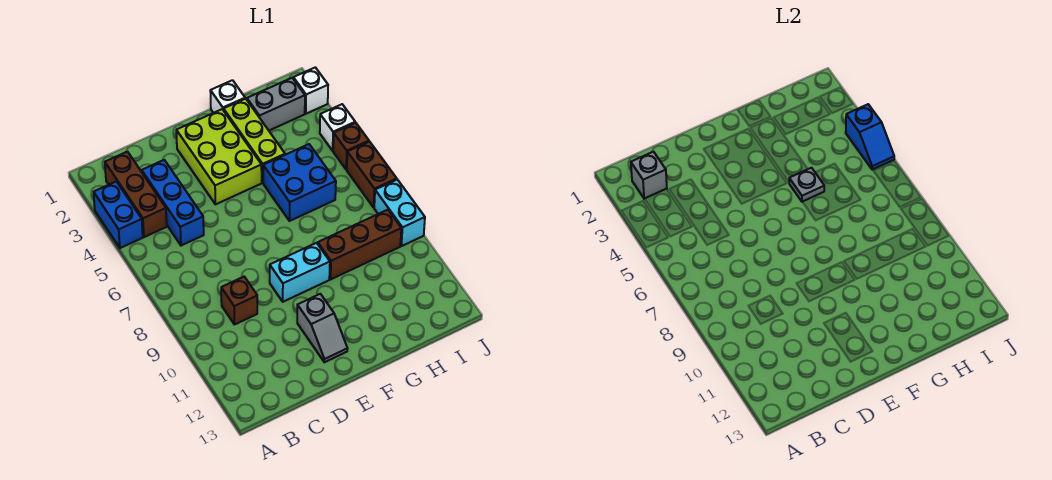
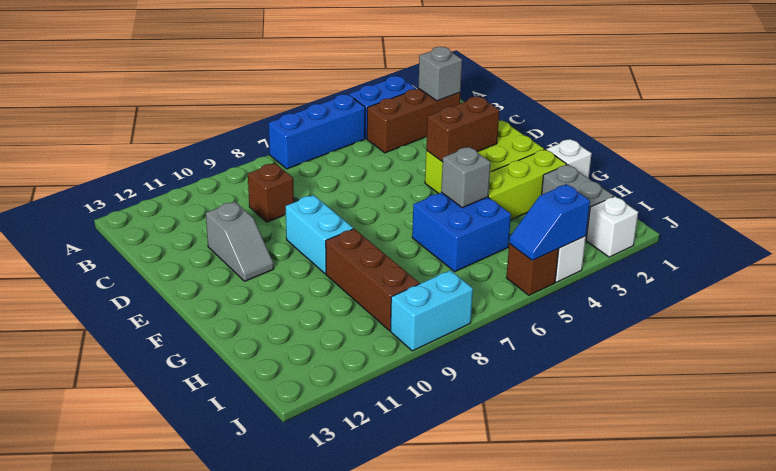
blue brick C3:C5 level 1 -> blue brick A5:A7 level 1
grey slope E11:E12 level 1 top 11 -> grey slope D11:E11 level 1 top D
grey plate G5 level 2 -> grey brick G5 level 2
brown brick J6:J7 level 1 -> brown brick E3:E4 level 2

